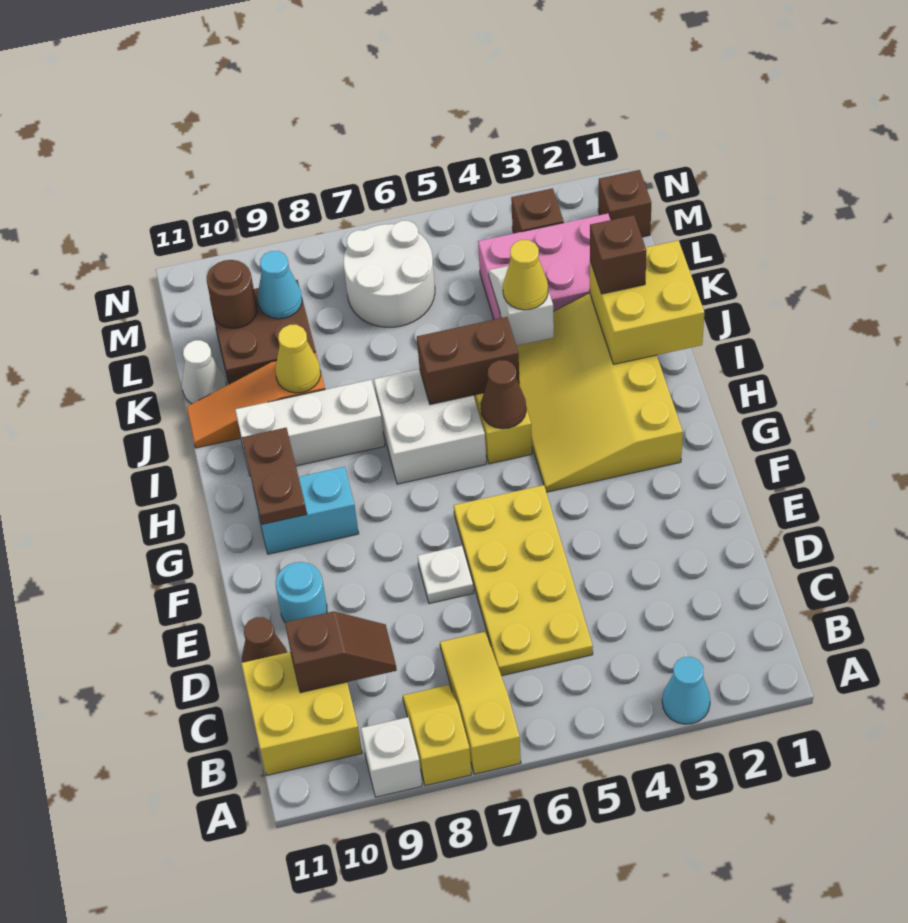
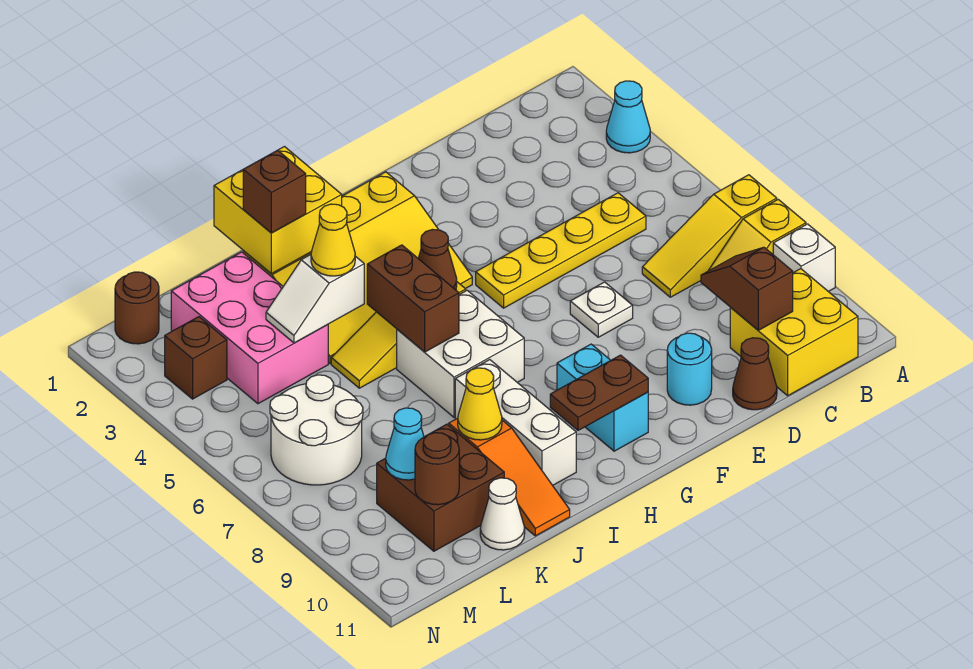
yellow plate C5:F6 level 1 -> yellow plate C5:F5 level 1
brown brick M1 level 1 -> brown round brick M1 level 1

